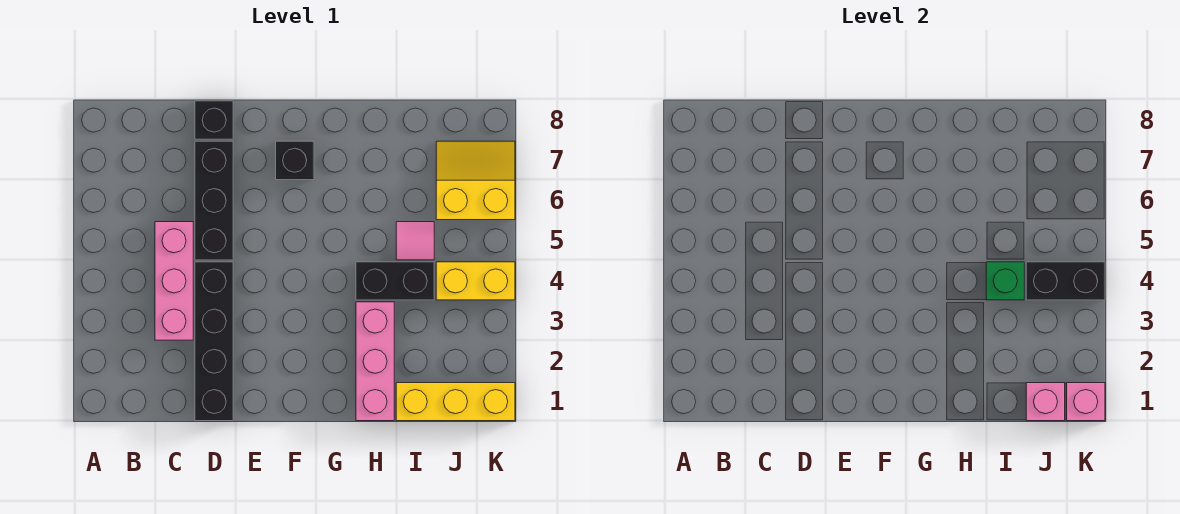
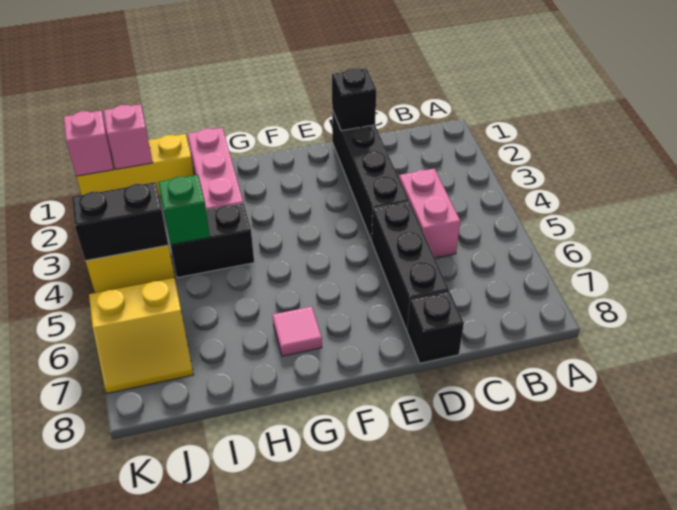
pink brick C3:C5 level 1 -> pink brick C4:C5 level 1
black brick F7 level 1 -> black brick D1 level 2
pink tile I5 level 1 -> pink tile G7 level 1

